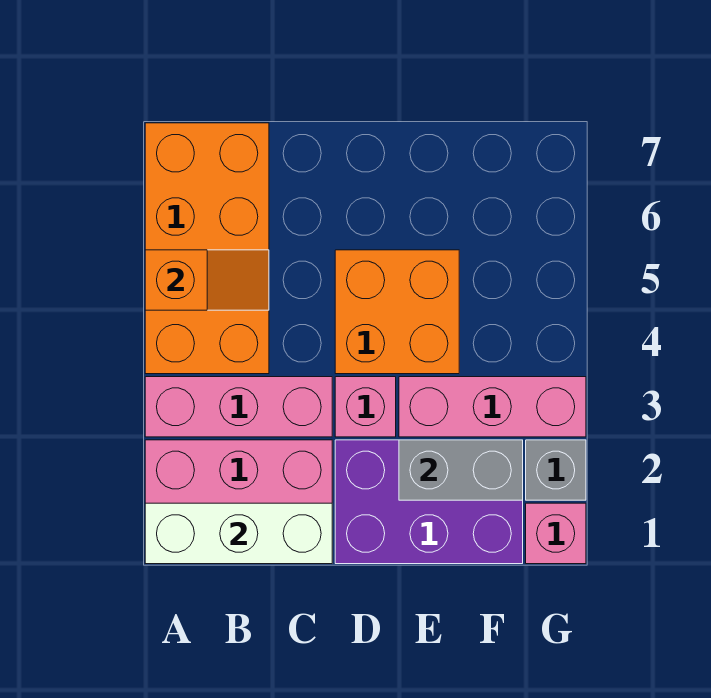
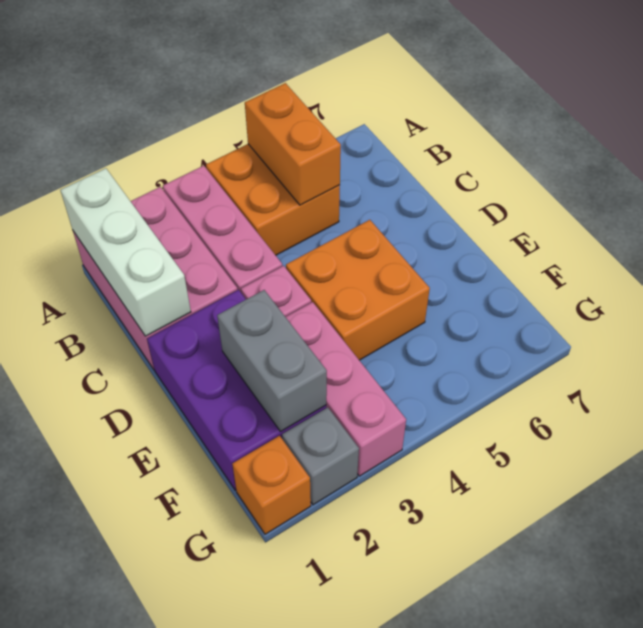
orange brick A4:B7 level 1 -> orange brick A4:B5 level 1
orange slope A5:B5 level 2 top A -> orange brick A5:B5 level 2
pink brick G1 level 1 -> orange brick G1 level 1

